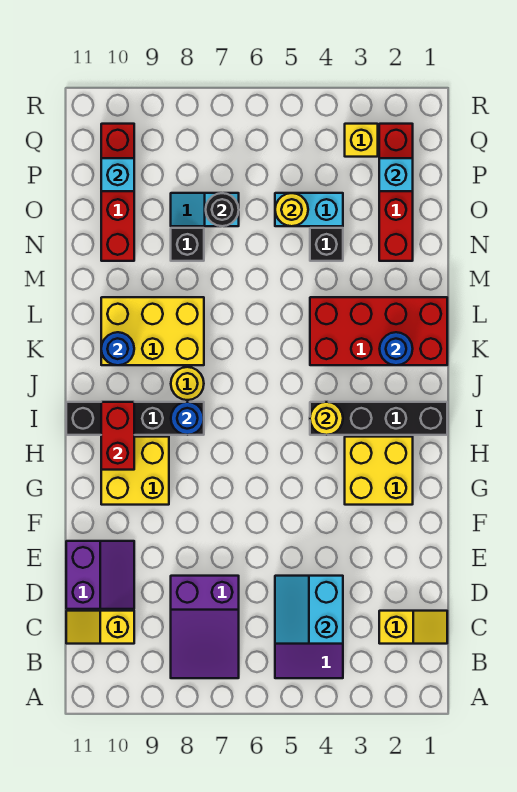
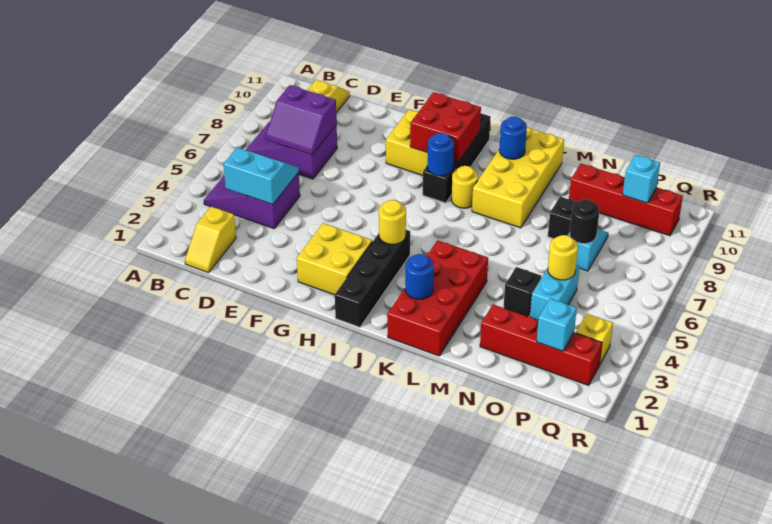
purple slope D10:E11 level 1 top 11 -> purple slope C7:D8 level 2 top 8
red brick H10:I10 level 2 -> red brick H9:I10 level 2
yellow brick K8:L10 level 1 -> yellow brick K8:L11 level 1

